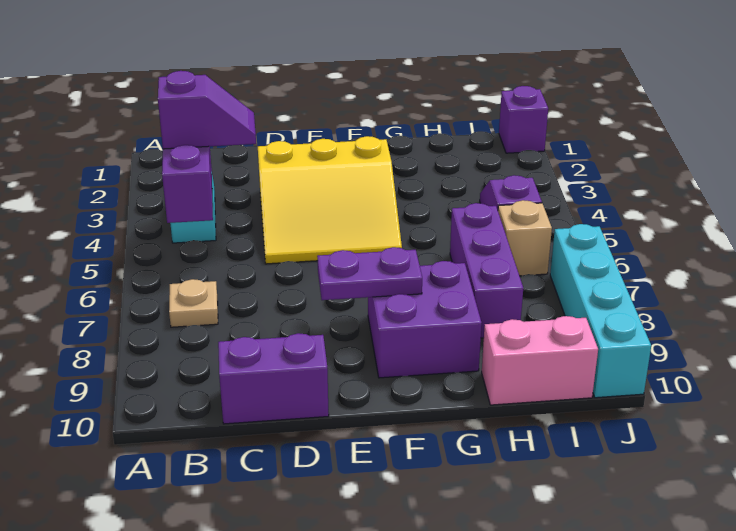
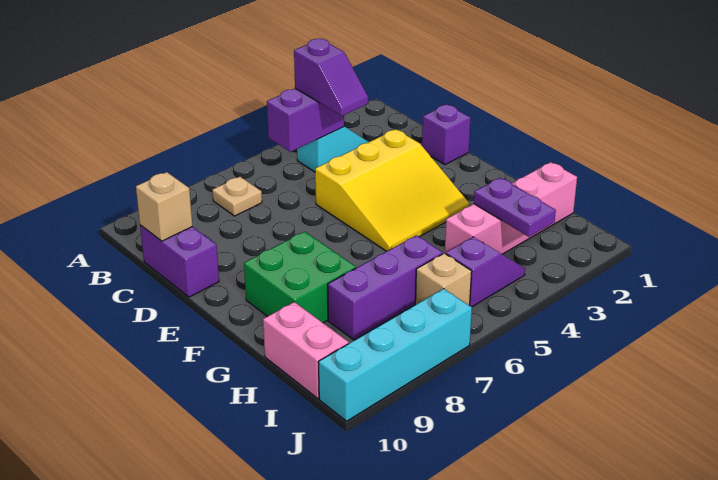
none -> tan brick C10 level 2
yellow slope D3:F5 level 1 top 3 -> yellow slope D3:F5 level 1 top D
purple plate E8:F8 level 2 -> purple plate H3:I3 level 2
purple brick F8:G9 level 1 -> green brick F8:G9 level 1
none -> pink brick H1:H4 level 1
purple brick J1 level 1 -> purple brick D1 level 1

